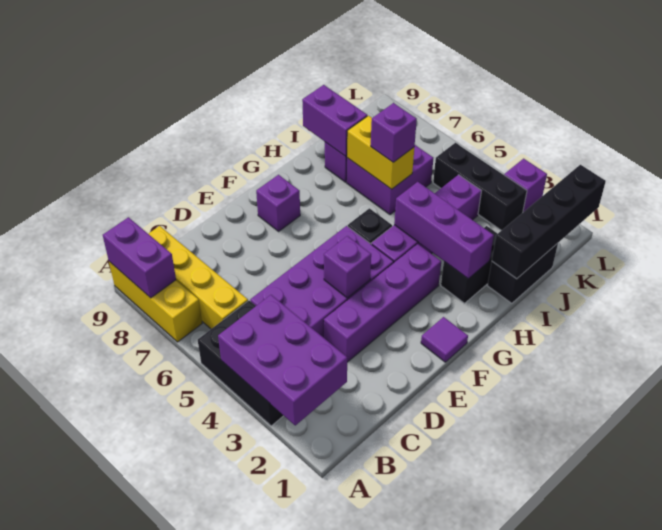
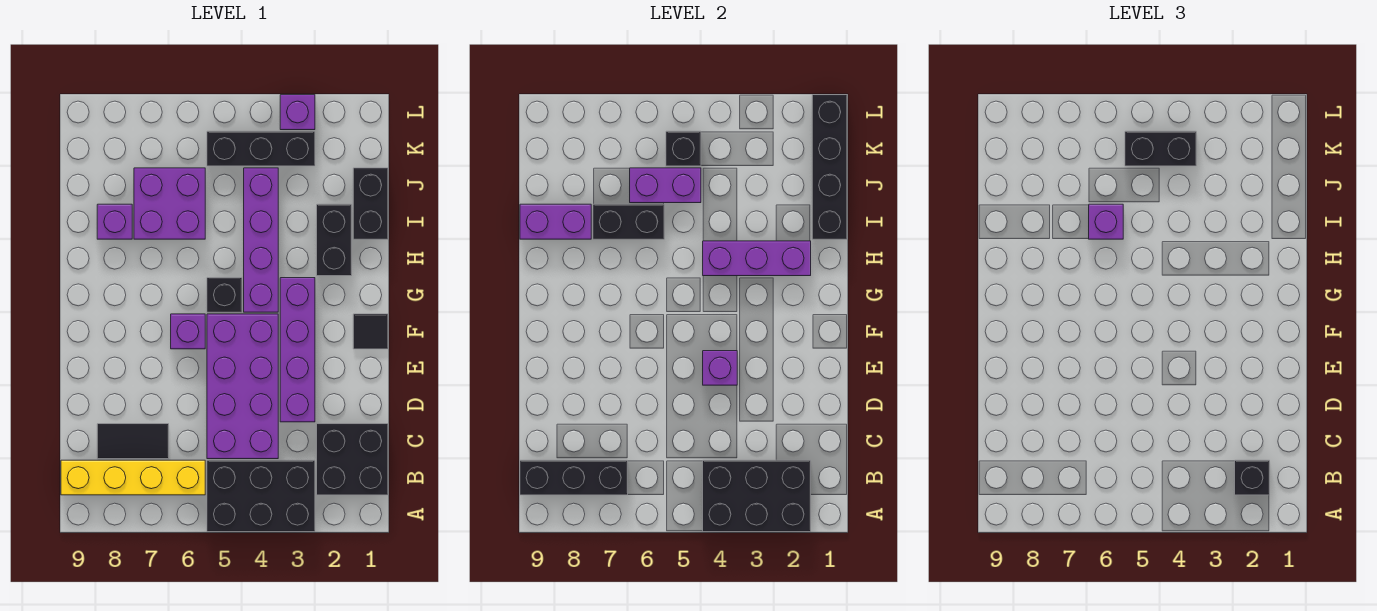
purple brick A2:B4 level 2 -> black brick A2:B4 level 2
yellow brick A7:A9 level 1 -> none
purple brick A8:A9 level 2 -> purple brick J5:J6 level 2
none -> black brick B1:C2 level 1
none -> black brick B2 level 3
none -> black brick B7:B9 level 2
none -> black tile C7:C8 level 1
purple tile F1 level 1 -> black tile F1 level 1
purple brick F8 level 1 -> purple brick F6 level 1
yellow brick I6:I7 level 2 -> black brick I6:I7 level 2
none -> black brick K4:K5 level 3
none -> black brick K5 level 2

